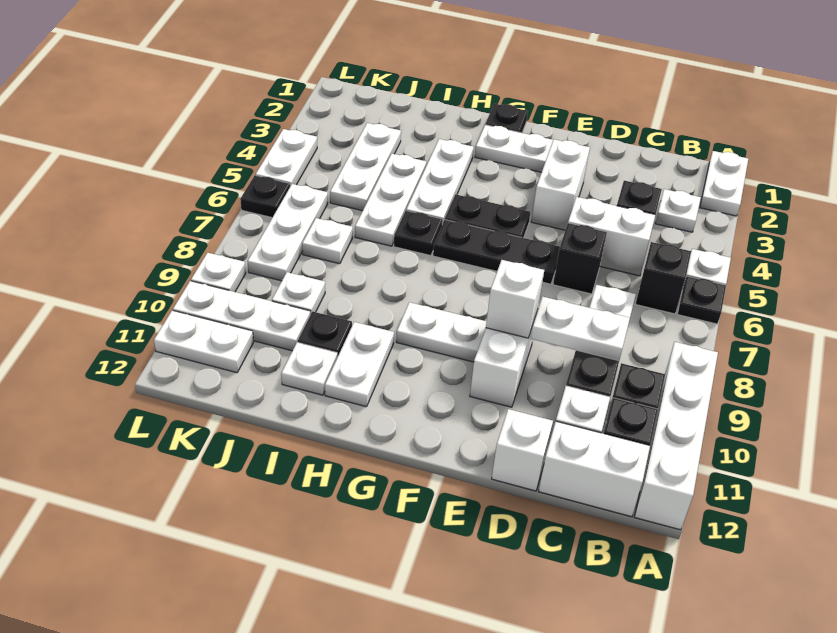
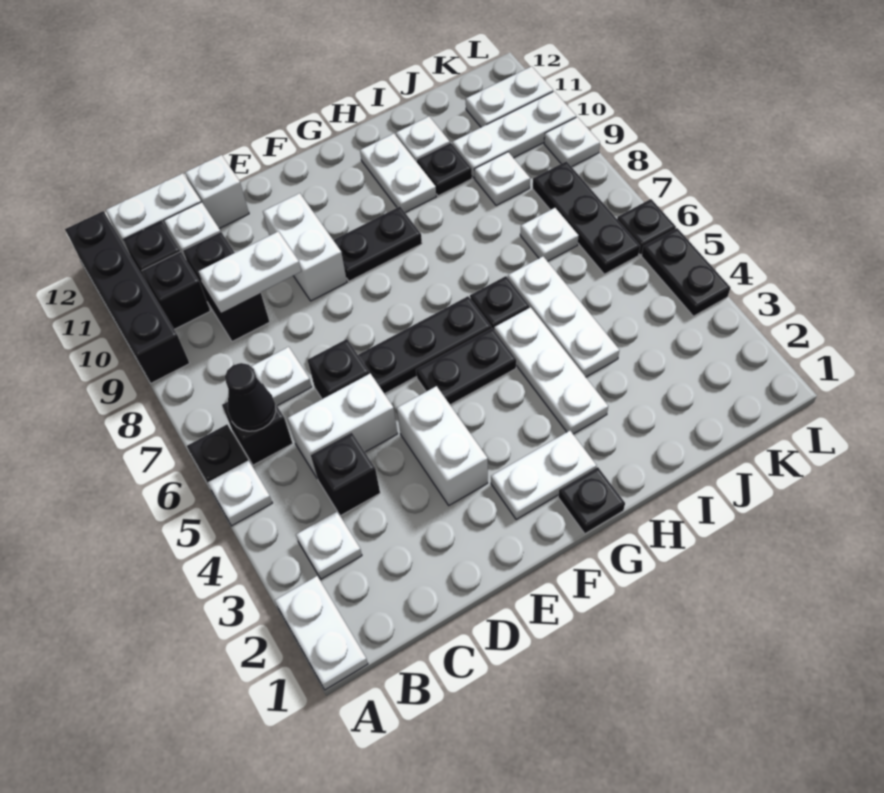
white brick A9:A12 level 1 -> black brick A9:A12 level 1
none -> black cone B6 level 2
white brick E9 level 2 -> none
white plate F9:G9 level 1 -> black plate F9:G9 level 1
white plate J3:J5 level 1 -> none
white plate K6:K8 level 1 -> black plate K6:K8 level 1
white plate L4:L5 level 1 -> black plate L4:L5 level 1

